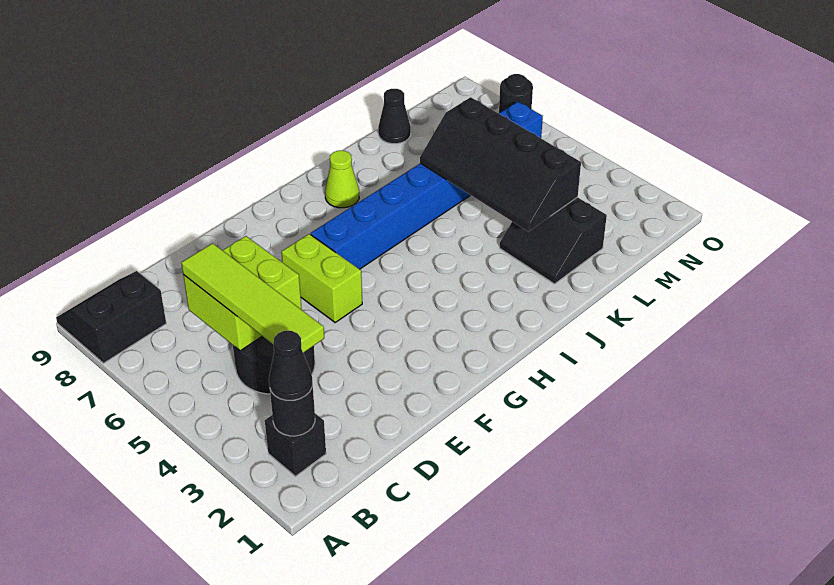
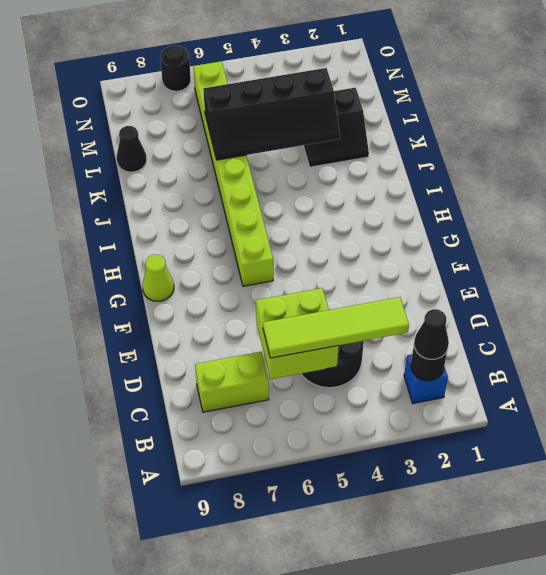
black slope A8:B9 level 1 top 8 -> none
black brick B2 level 1 -> blue brick B2 level 1
lime brick F5:F6 level 1 -> lime brick C7:C8 level 1
blue brick G6:N6 level 1 -> lime brick G6:N6 level 1
lime cone I8 level 1 -> lime cone G9 level 1

